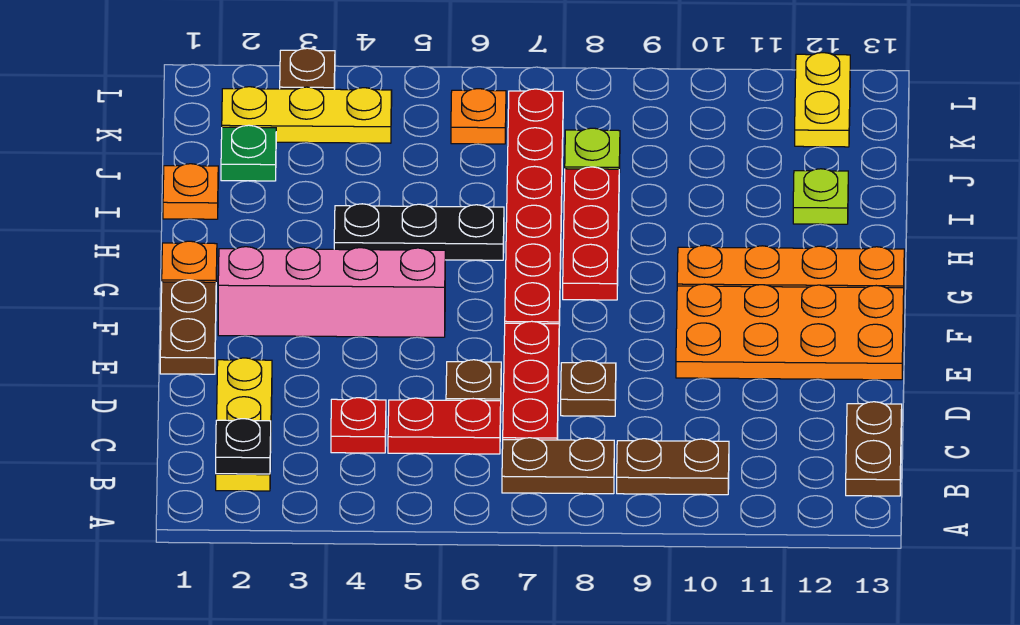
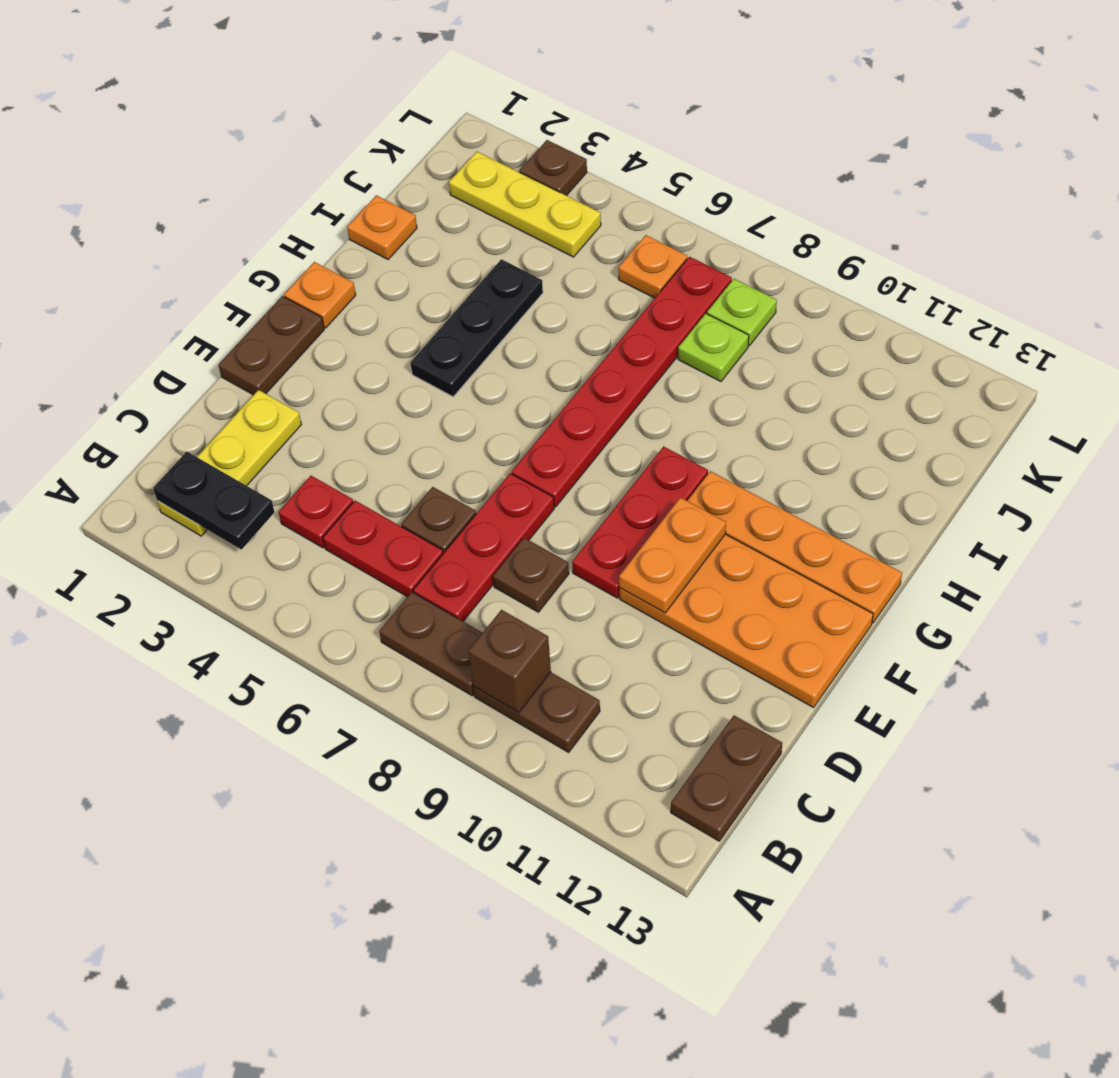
black plate B2 level 2 -> black plate B2:B3 level 2
none -> brown brick B9 level 2
none -> orange plate E10:F10 level 2
pink brick F2:F5 level 1 -> none
red plate G8:I8 level 1 -> red plate E9:G9 level 1
black plate H4:H6 level 1 -> black plate G4:I4 level 1
lime plate I12 level 1 -> lime plate K8 level 1
green plate J2 level 1 -> none
yellow plate K12:L12 level 1 -> none

